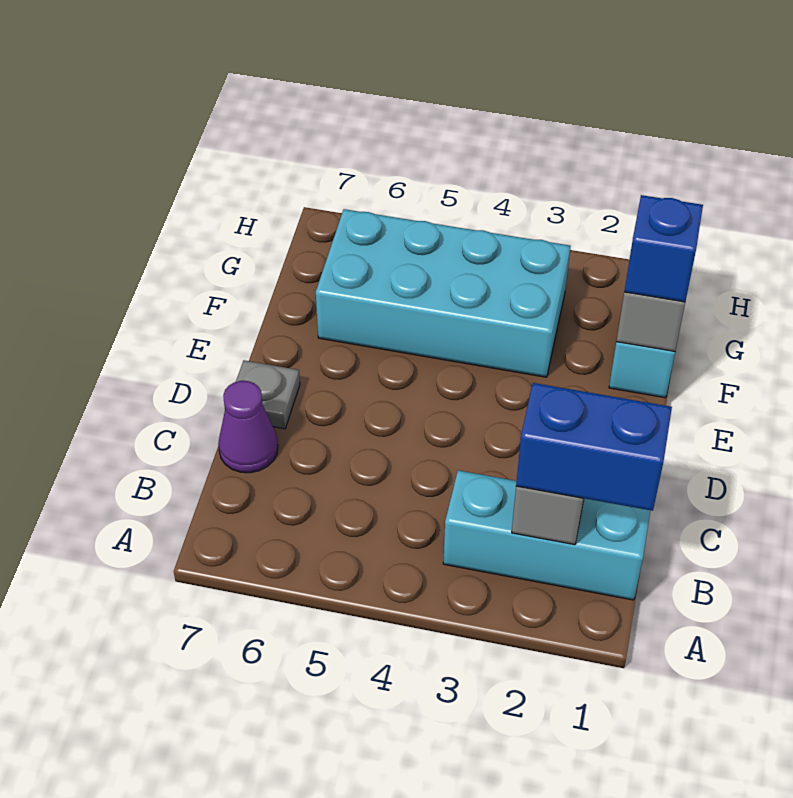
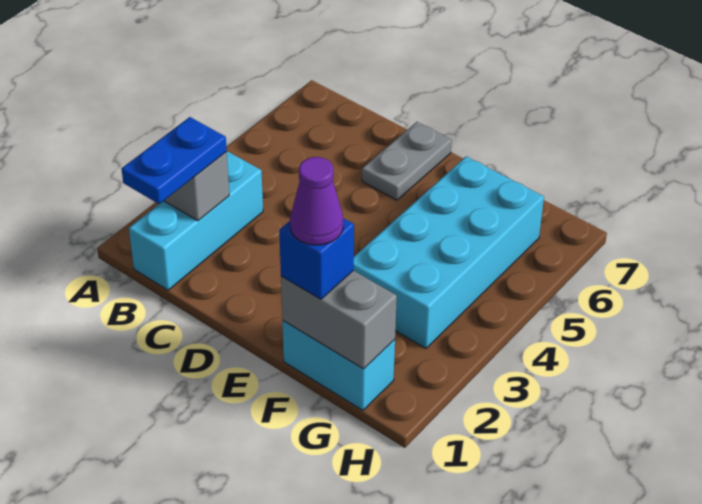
blue brick B1:B2 level 3 -> blue plate B1:B2 level 3
purple cone C7 level 1 -> purple cone F1 level 4
grey plate D7 level 1 -> grey plate D6:D7 level 1

